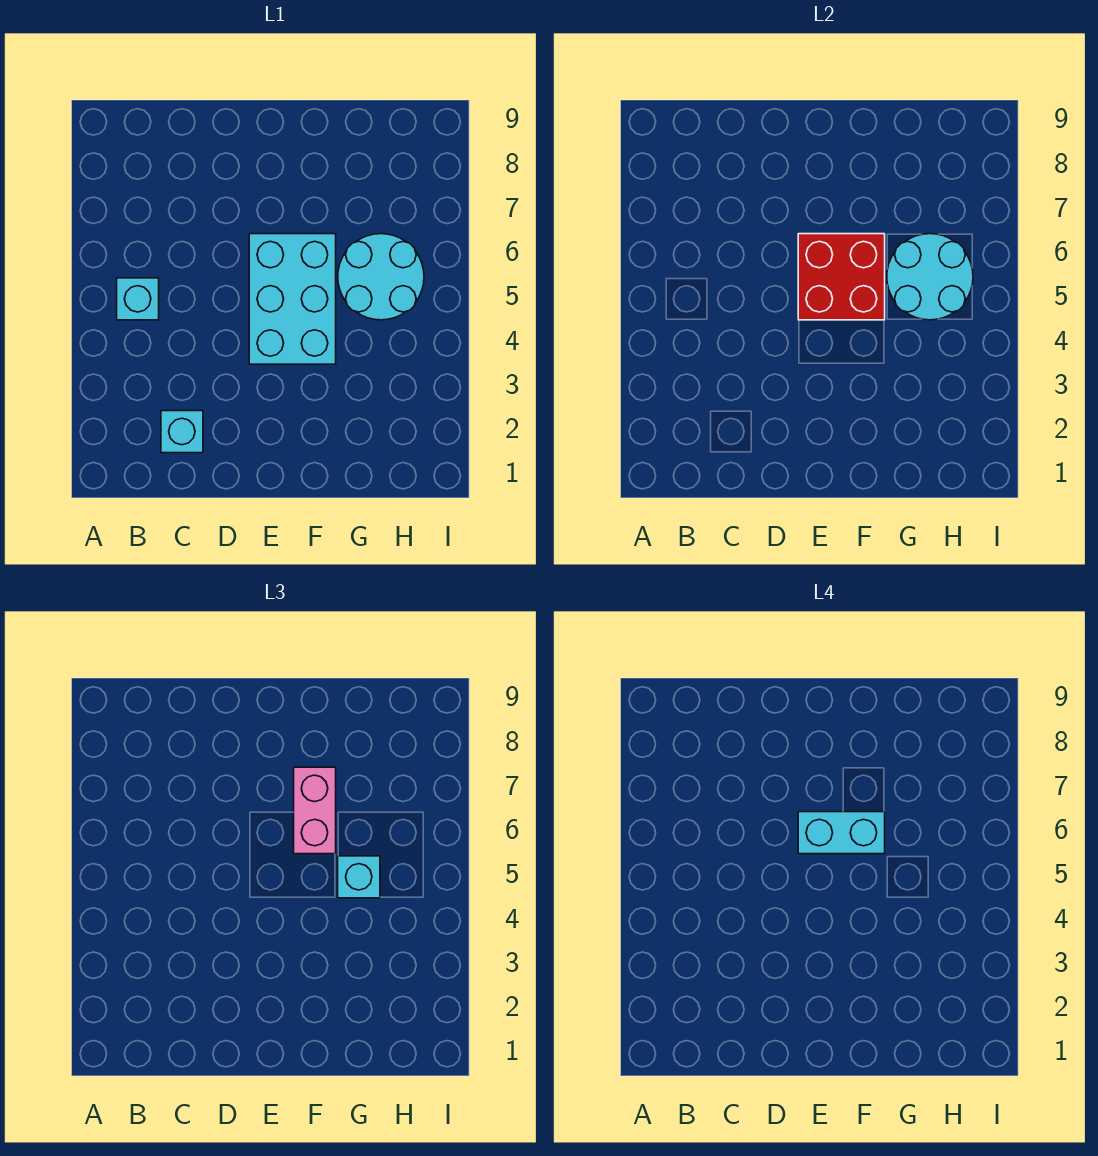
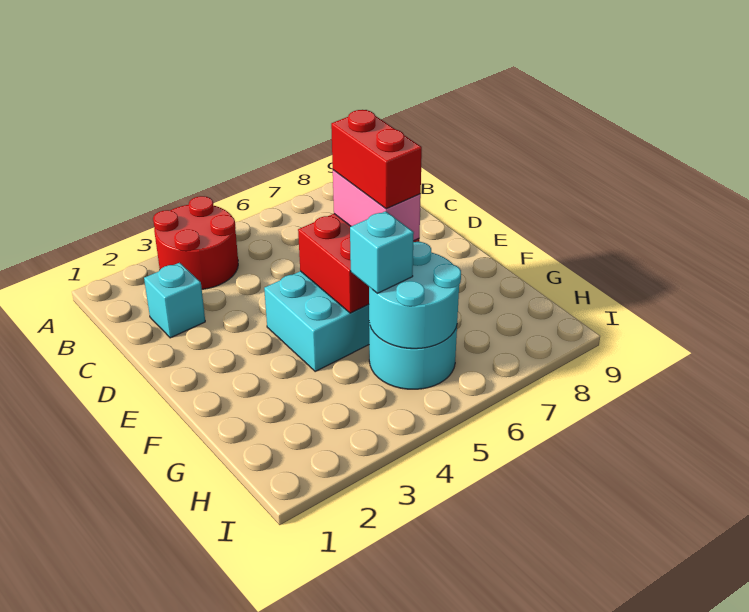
none -> red round brick A3:B4 level 1
cyan brick B5 level 1 -> none
cyan brick E6:F6 level 4 -> red brick E6:F6 level 4
pink brick F6:F7 level 3 -> pink brick E6:F6 level 3

